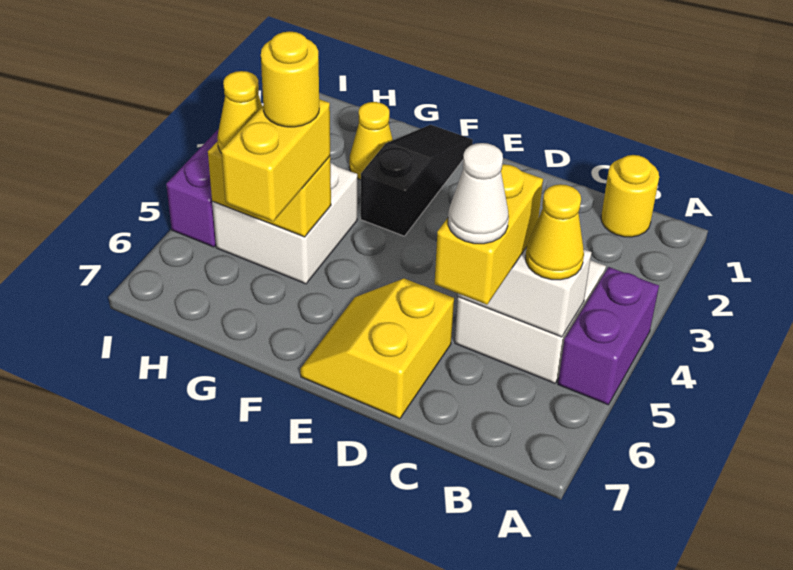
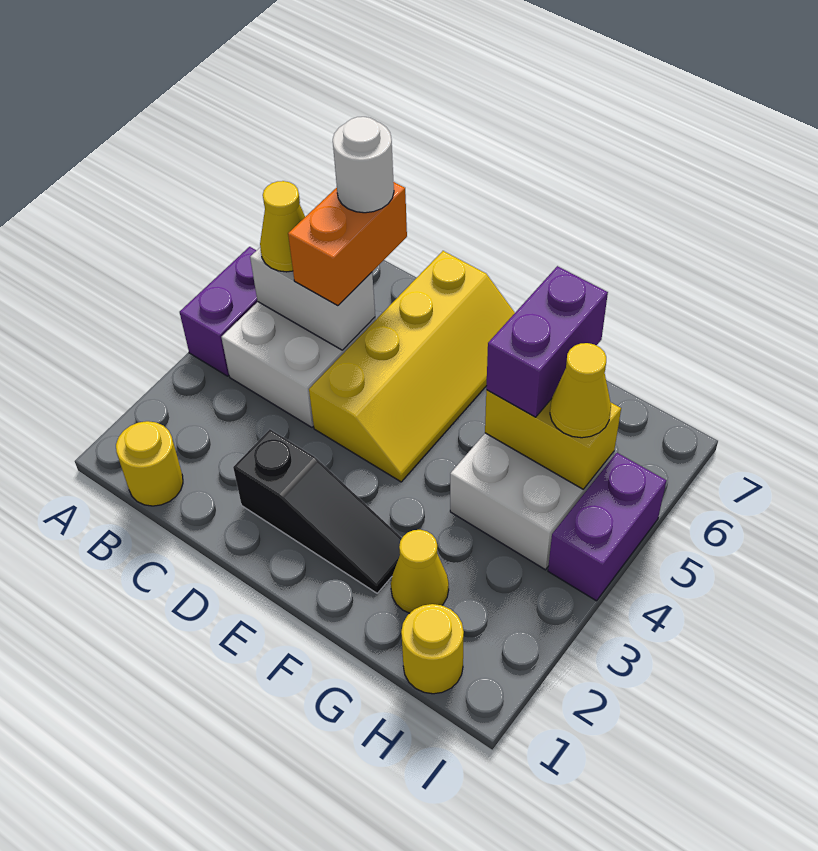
yellow brick C5:C6 level 3 -> orange brick C5:C6 level 3
white cone C6 level 4 -> white round brick C6 level 4
yellow slope D6:E7 level 1 top D -> yellow slope D4:E7 level 1 top D
black slope F1:F3 level 1 top 3 -> black slope D2:F2 level 1 top D
yellow brick G5:G6 level 3 -> purple brick G5:G6 level 3
yellow round brick G5 level 4 -> yellow round brick H1 level 1

